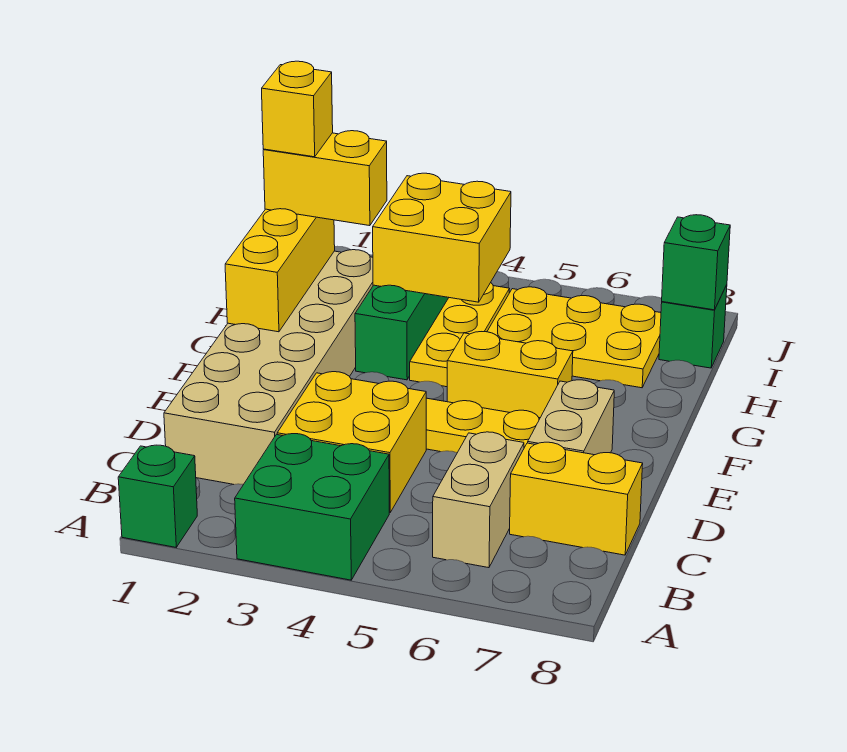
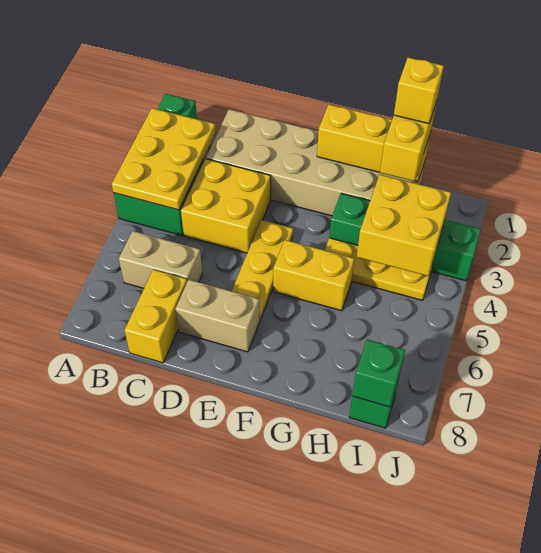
yellow brick F5:F6 level 1 -> yellow brick F5:G5 level 1
yellow plate H5:I7 level 1 -> yellow plate A2:B4 level 2

